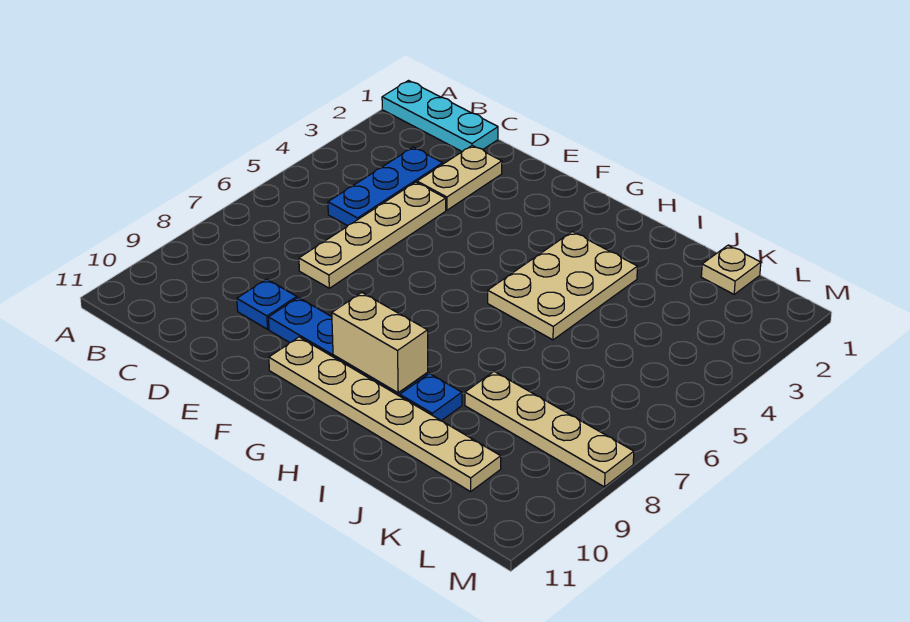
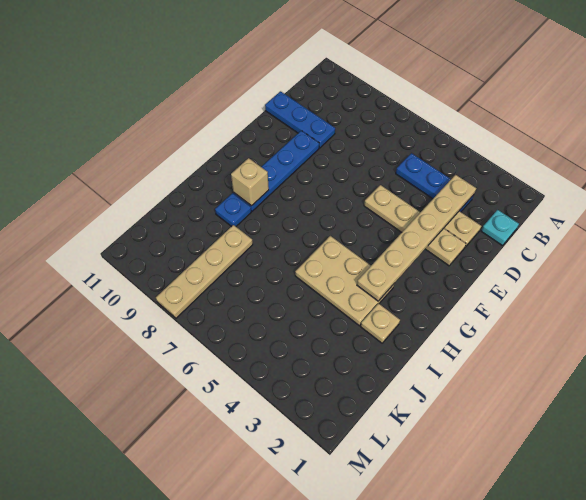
cyan plate A1:C1 level 1 -> cyan plate C1 level 1
tan plate D4:D7 level 1 -> tan plate E2:E5 level 1
blue plate D9 level 1 -> blue plate D9:D11 level 1
tan plate F10:K10 level 1 -> tan plate C3:H3 level 2
tan brick G9:H9 level 2 -> tan brick H9 level 2
tan plate K1 level 1 -> tan plate I2 level 1

